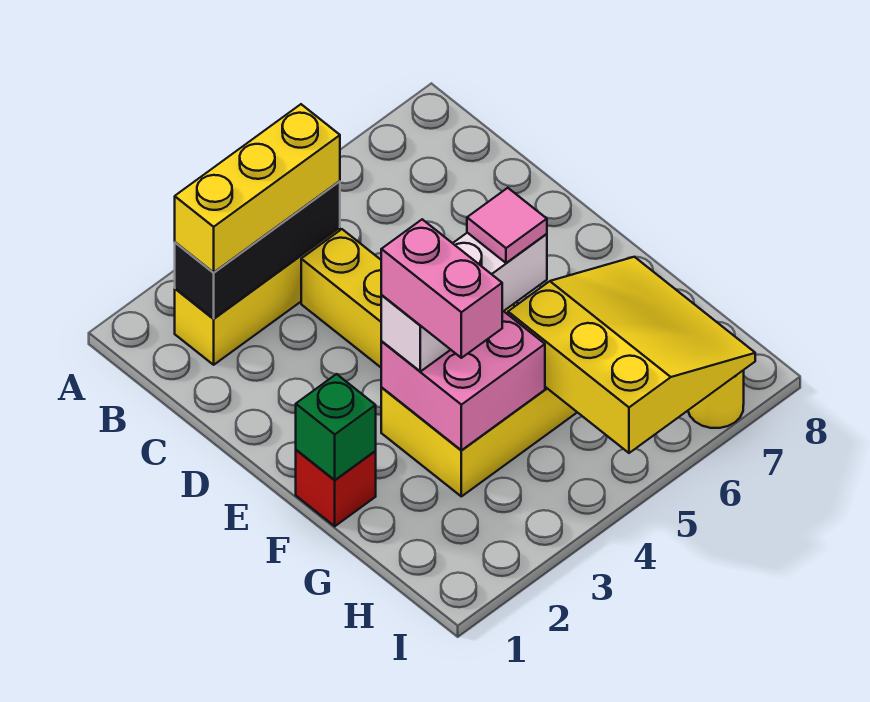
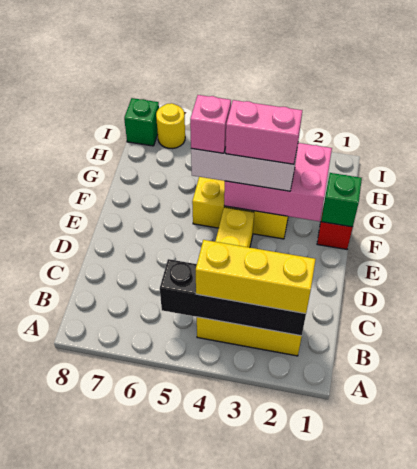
black brick B2:B4 level 2 -> black brick B2:B5 level 2
pink brick F3:G4 level 2 -> pink brick F2:G4 level 2
pink brick F3:G3 level 4 -> pink brick F3:F4 level 4
pink tile F5 level 4 -> pink brick F5 level 4
yellow slope G5:I7 level 2 top 5 -> none
none -> green brick I8 level 1

